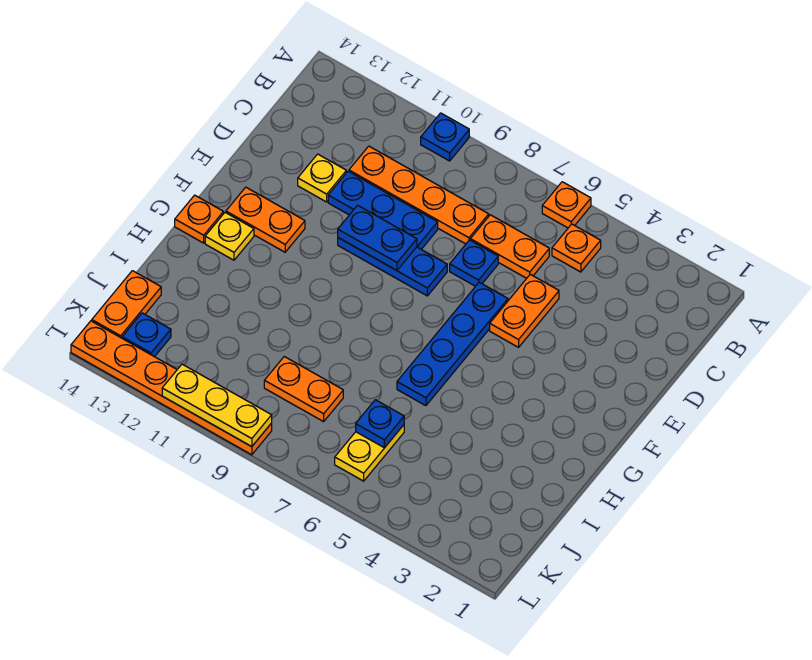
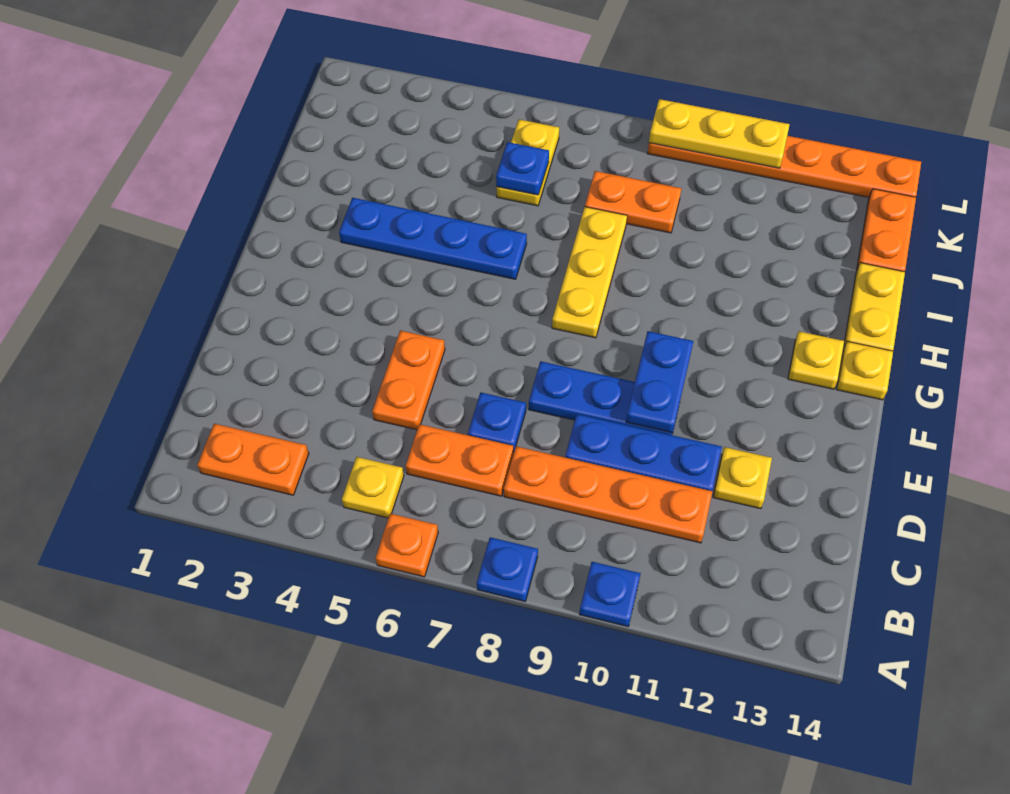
orange plate B5 level 1 -> yellow plate B5 level 1
blue plate E6:H6 level 1 -> blue plate H3:H6 level 1
blue plate E9:E10 level 2 -> blue plate E10:F10 level 2
orange plate F12:F13 level 1 -> orange plate B2:B3 level 1
none -> yellow plate G8:I8 level 1
orange plate G14 level 1 -> yellow plate G14 level 1
none -> yellow plate H14:I14 level 1
blue plate K13 level 1 -> blue plate A8 level 1

